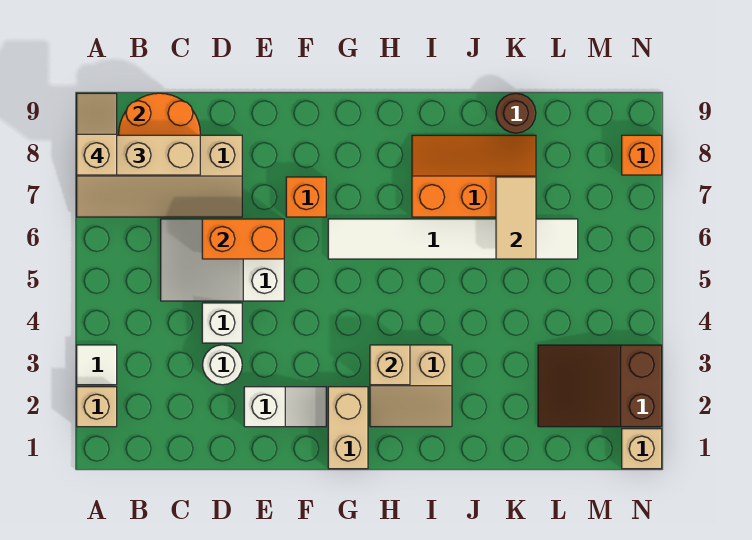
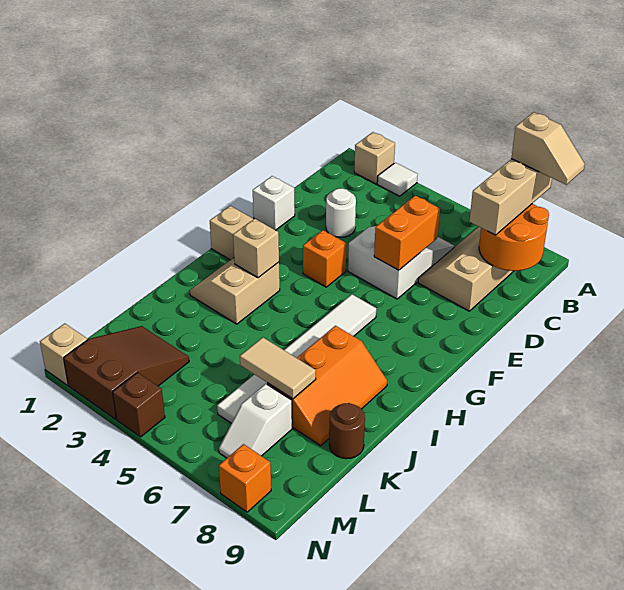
white brick D4 level 1 -> white brick E1 level 1
white slope E2:F2 level 1 top E -> white slope L7:M7 level 1 top L
orange brick F7 level 1 -> orange brick F4 level 1
none -> brown brick N4 level 1

